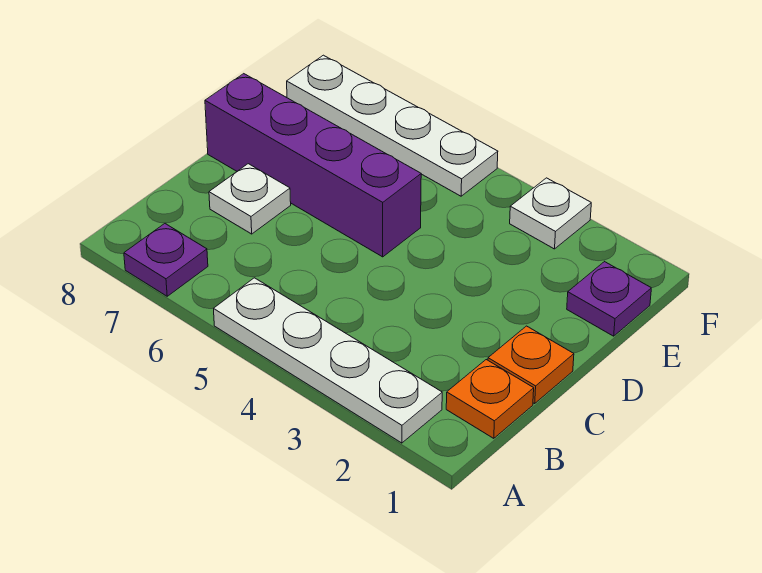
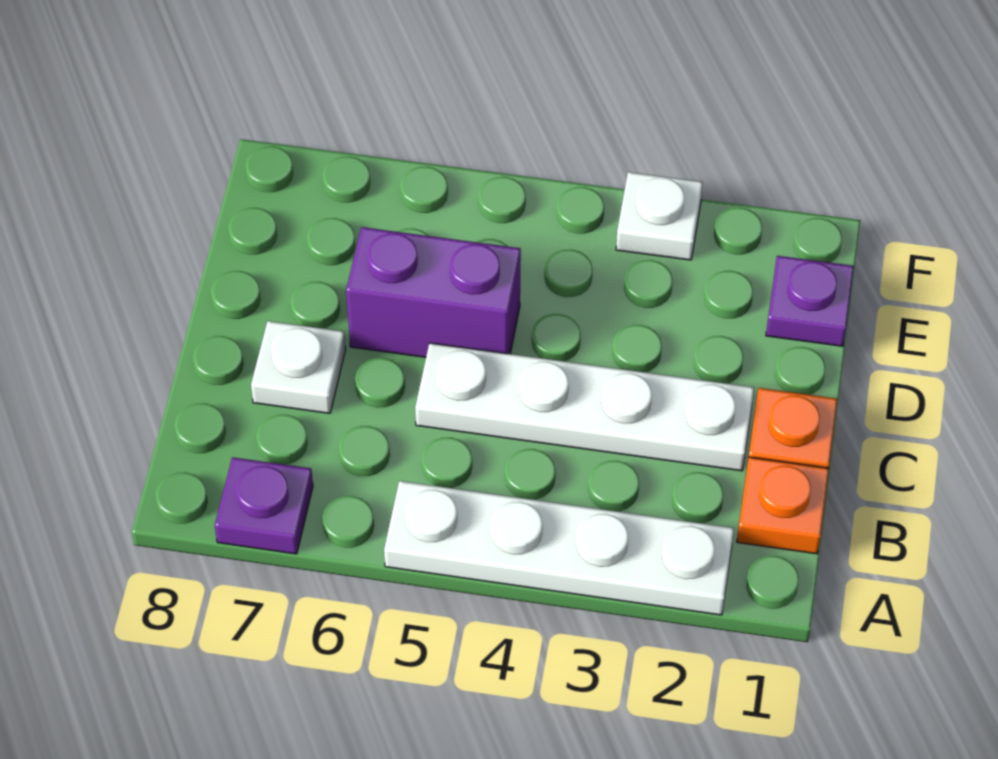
purple brick D5:D8 level 1 -> purple brick D5:D6 level 1
white plate F5:F8 level 1 -> white plate C2:C5 level 1

